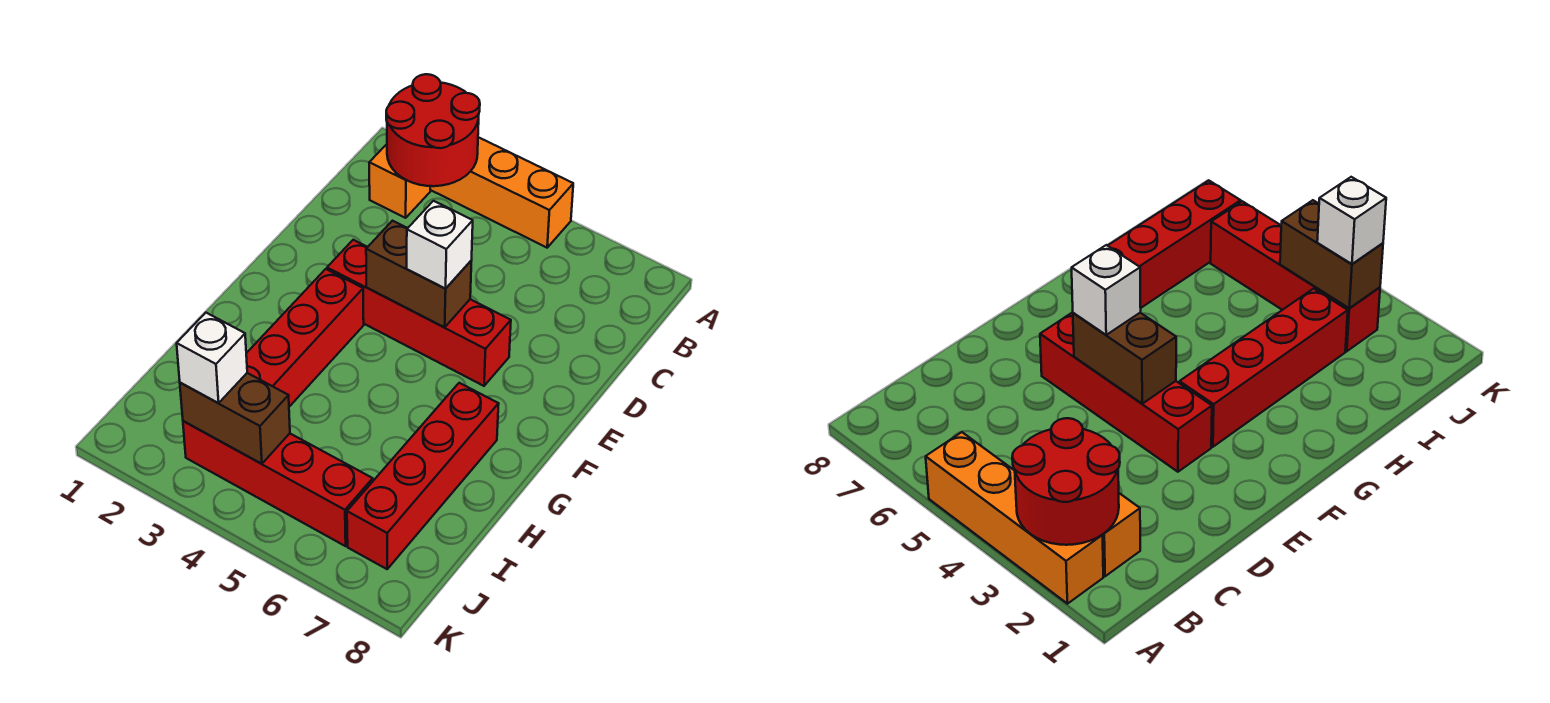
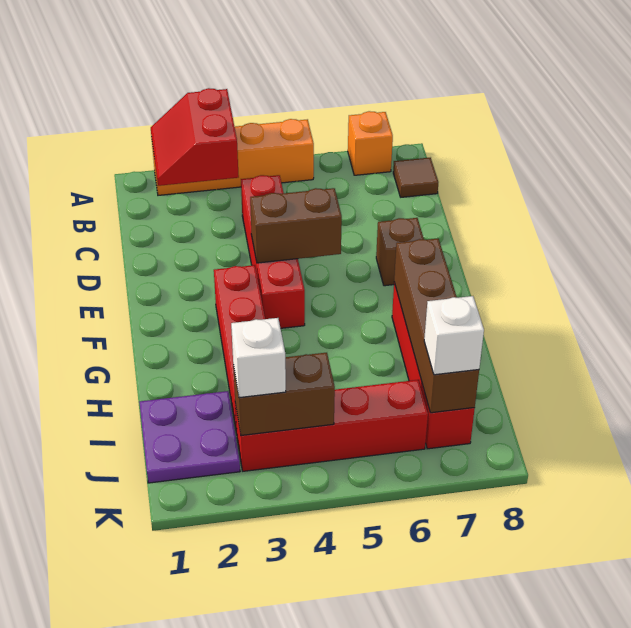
red round brick A2:B3 level 2 -> red slope A2:B3 level 2 top 3
orange brick B2 level 1 -> orange brick A7 level 1
none -> brown tile B8 level 1
red brick E3:E6 level 1 -> red brick C4:F4 level 1
white brick E5 level 3 -> white brick J7 level 3
none -> brown brick E7 level 1
none -> brown brick G7:J7 level 2
none -> purple plate I1:J2 level 1

